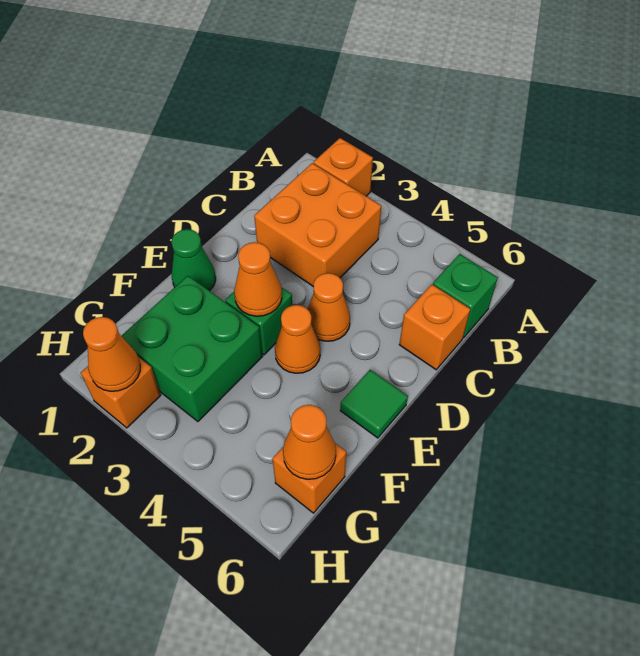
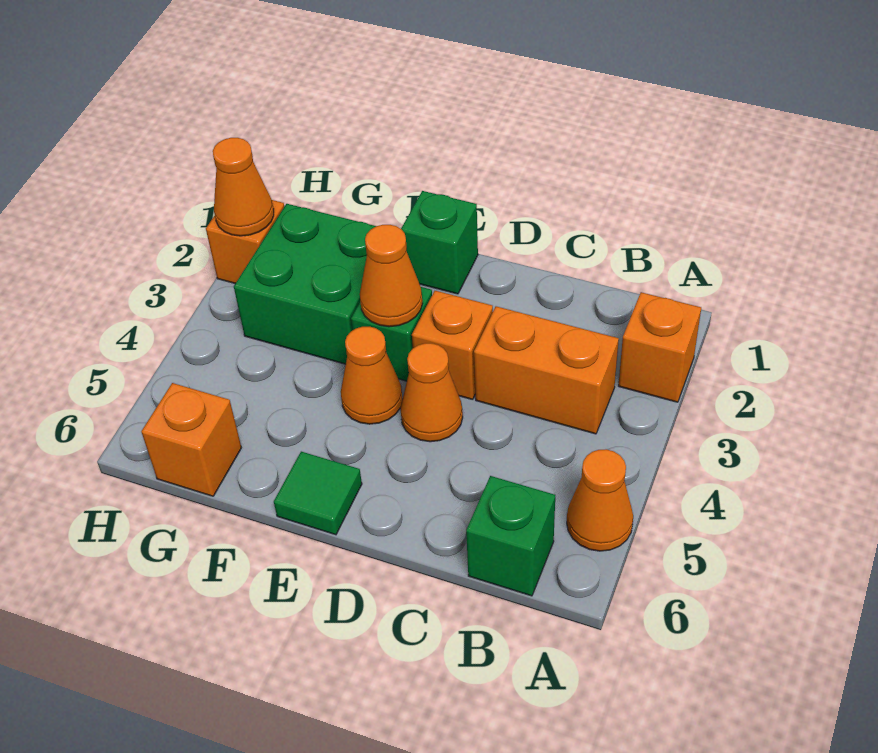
orange brick B2:C3 level 1 -> orange brick B3:C3 level 1
orange brick C6 level 1 -> orange brick D3 level 1
green cone E1 level 1 -> green brick E1 level 1
orange cone G6 level 2 -> orange cone A5 level 1

